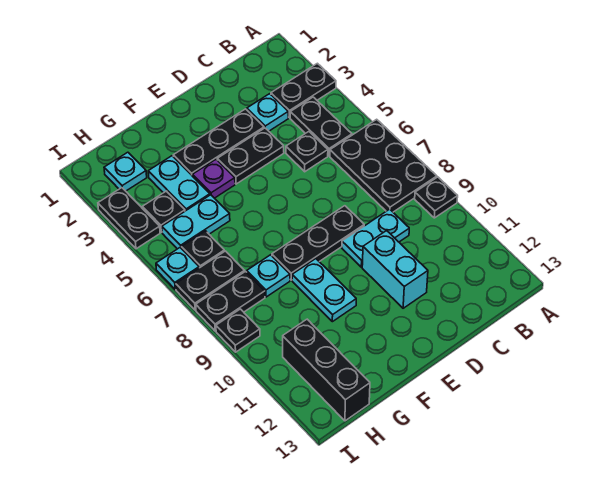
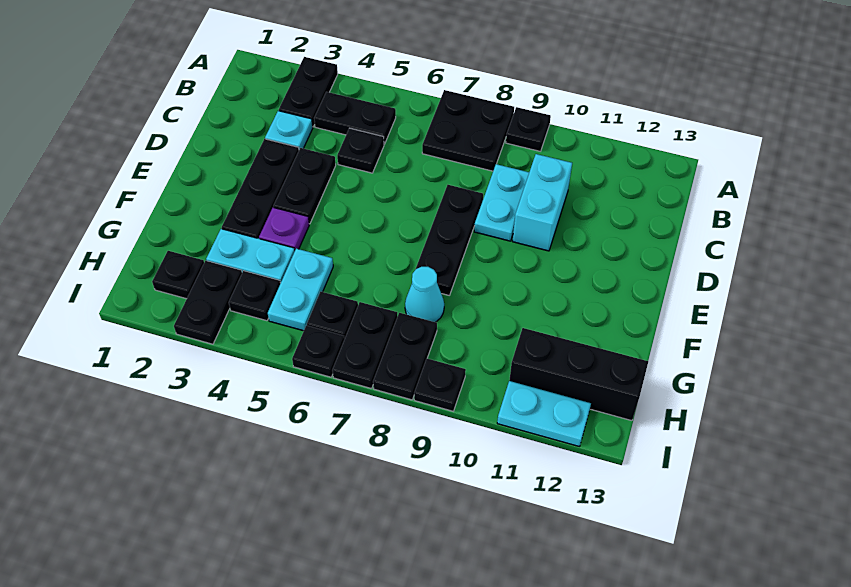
black plate A6:B8 level 1 -> black plate A7:B8 level 1
cyan brick D10:D11 level 1 -> cyan brick C10:D10 level 1
cyan plate F9:F10 level 1 -> cyan plate I11:I12 level 1
cyan plate G8 level 1 -> cyan cone G8 level 1
cyan plate H2 level 1 -> black plate H2 level 1
black plate I3:I4 level 1 -> black plate H3:I3 level 1
cyan plate I6 level 1 -> black plate I6 level 1

